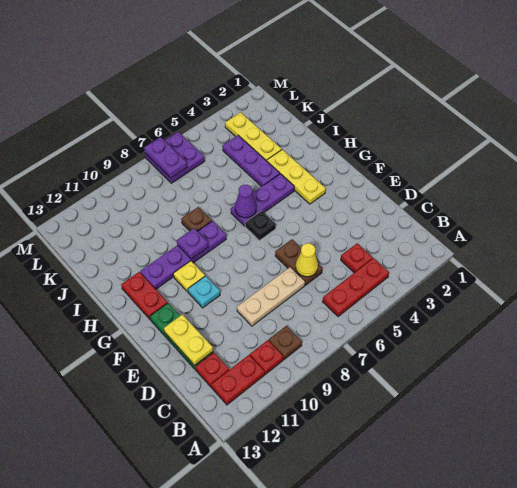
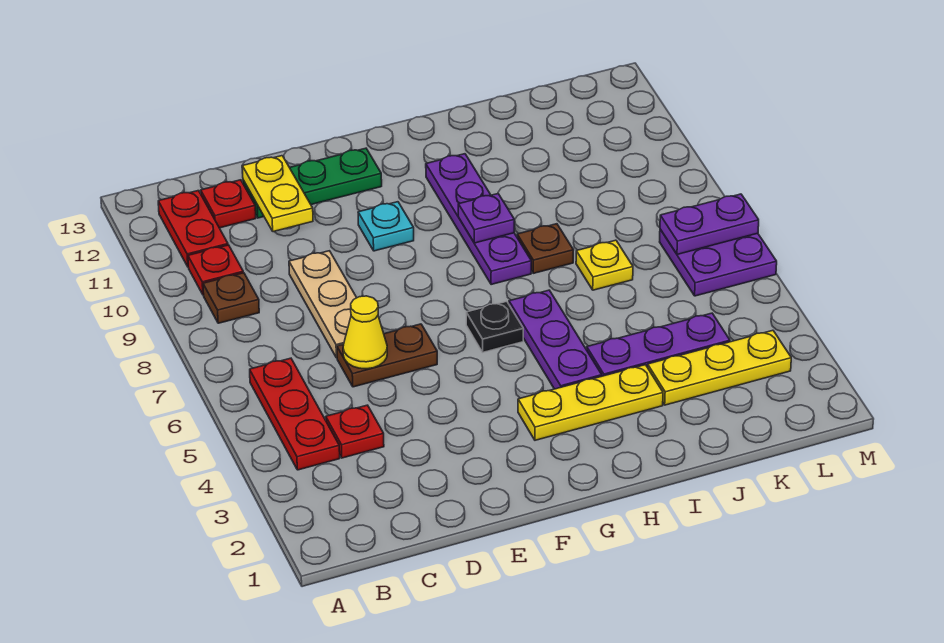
yellow plate D12:E12 level 2 -> yellow plate D11:D12 level 2
yellow plate G10 level 1 -> yellow plate J7 level 1
red plate G12:H12 level 1 -> none
purple cone H6 level 2 -> none

